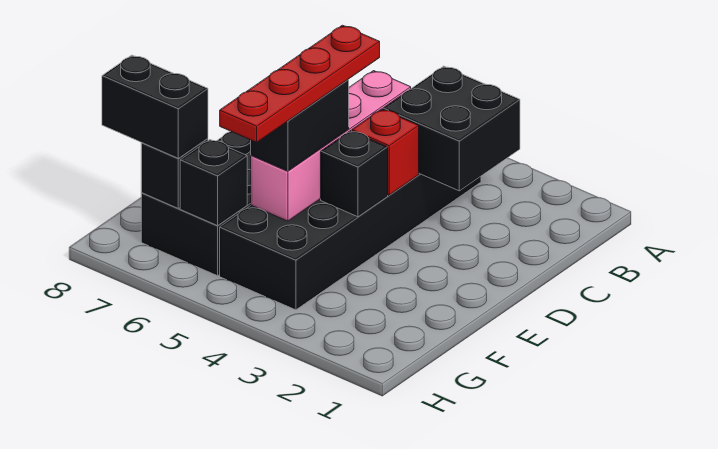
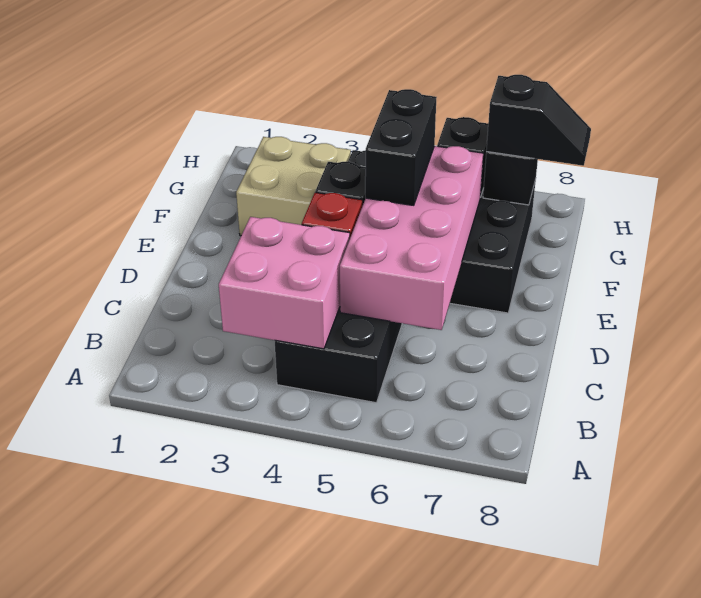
black brick B3:C4 level 2 -> pink brick B3:C4 level 2
pink brick C5:F5 level 2 -> pink brick C5:F6 level 2
red plate D5:G5 level 4 -> none
none -> tan brick F2:G3 level 1
black brick G7:G8 level 3 -> black slope G7:G8 level 3 top 7

